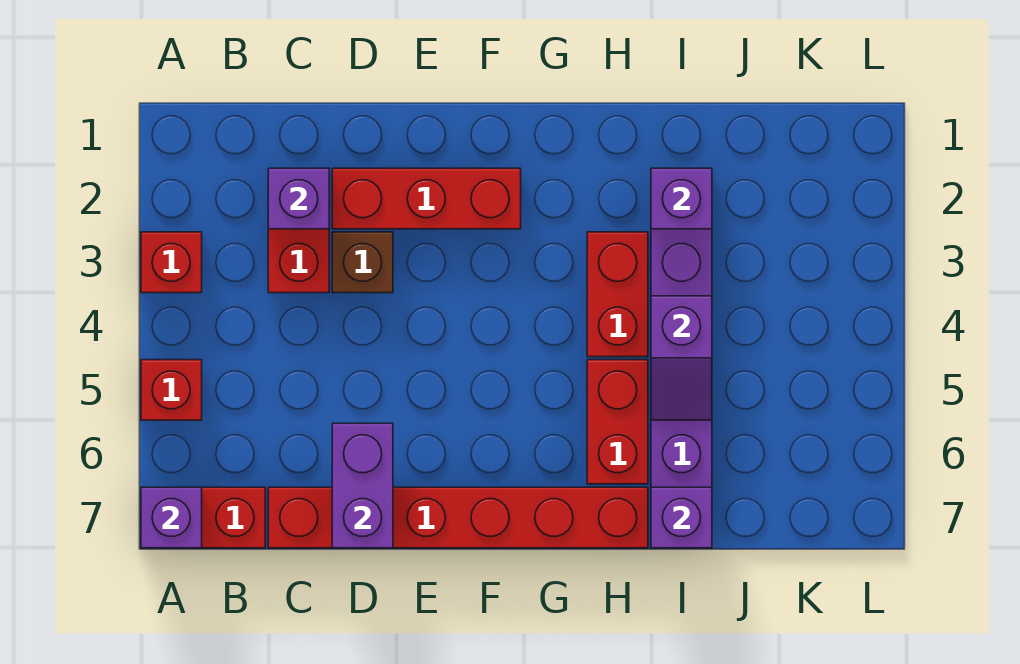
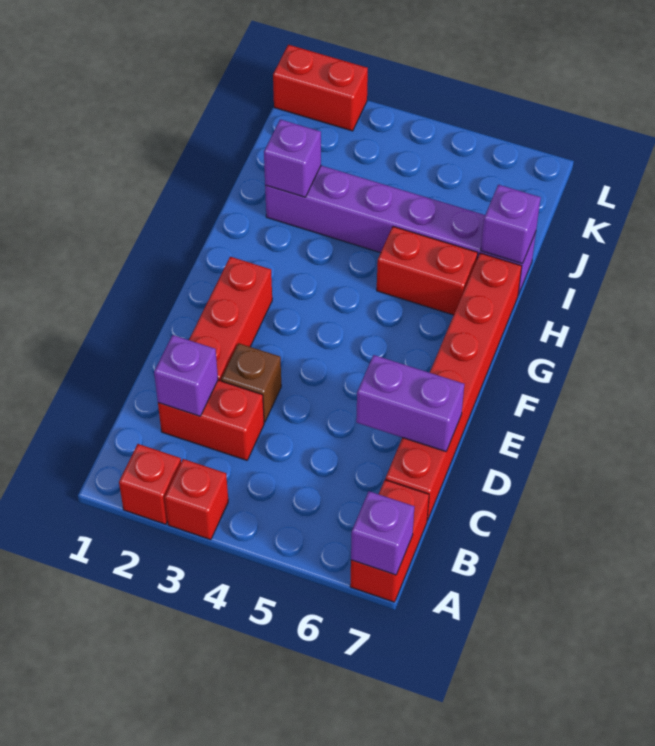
red brick A5 level 1 -> red brick A2 level 1
red brick H3:H4 level 1 -> red brick L1:L2 level 1
purple slope I4:I5 level 2 top 4 -> none

